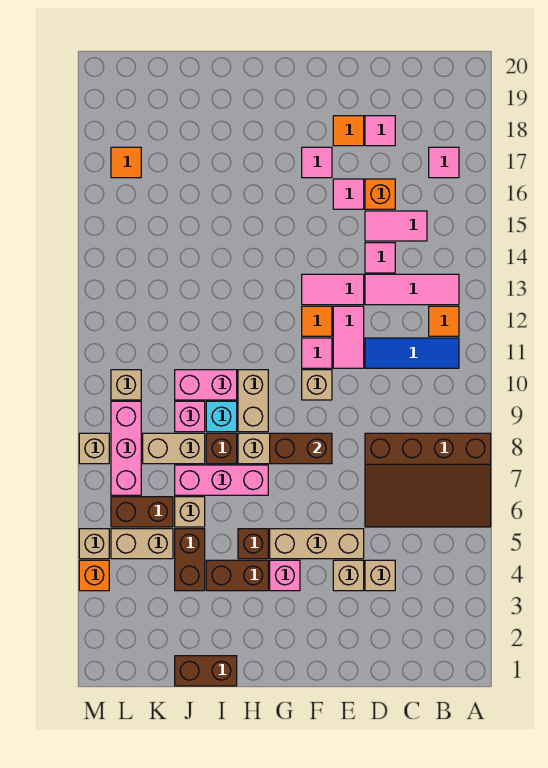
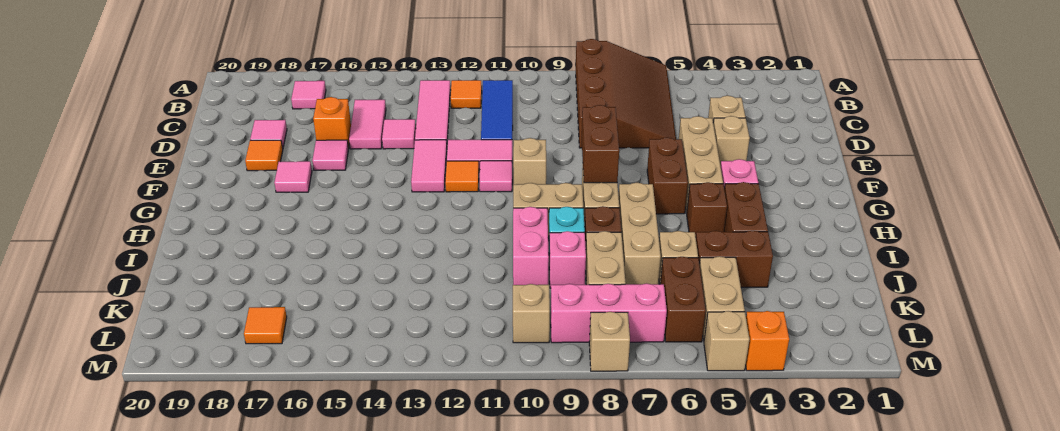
pink brick H7:J7 level 1 -> tan brick H7:J7 level 1
brown brick I1:J1 level 1 -> brown brick F6:G6 level 1

